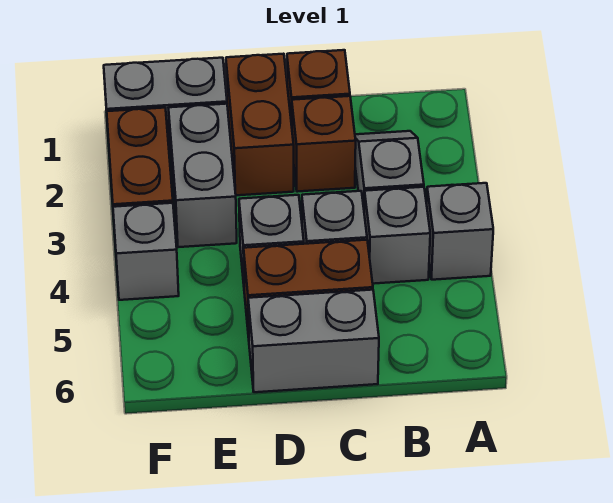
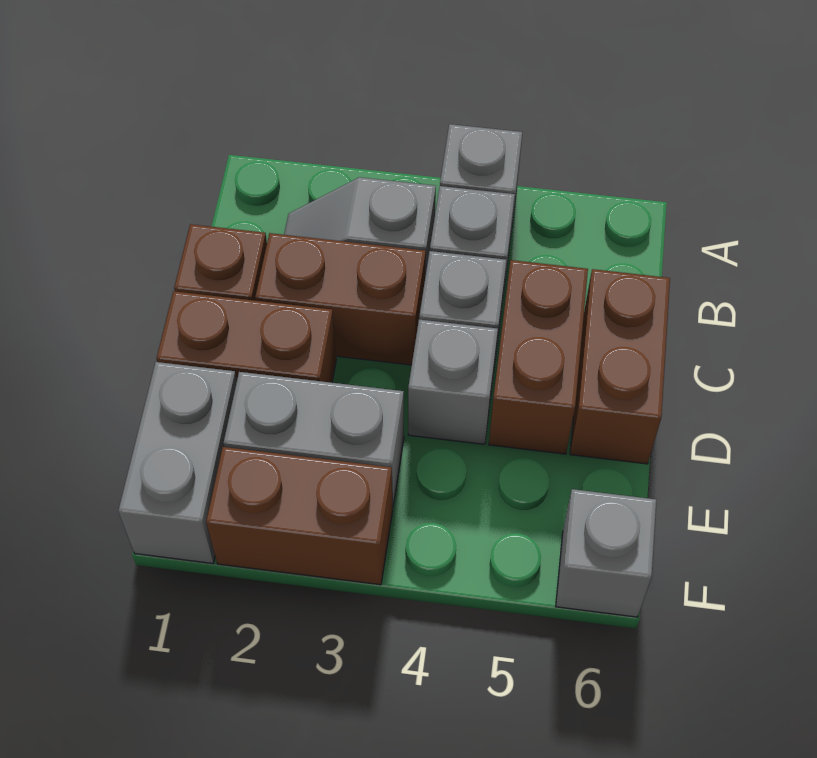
brown brick C2 level 1 -> brown brick C2:C3 level 1
grey brick C6:D6 level 1 -> brown brick C6:D6 level 1
grey brick F4 level 1 -> grey brick F6 level 1

